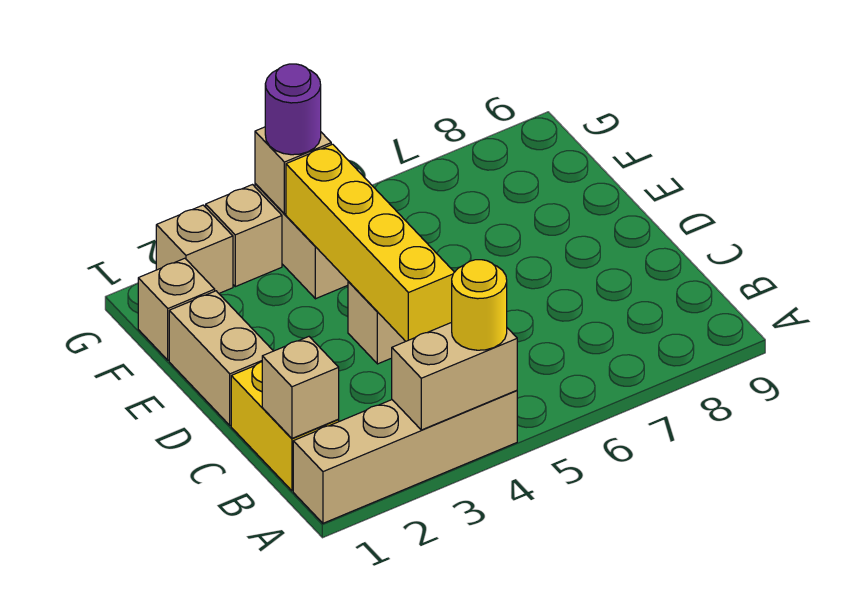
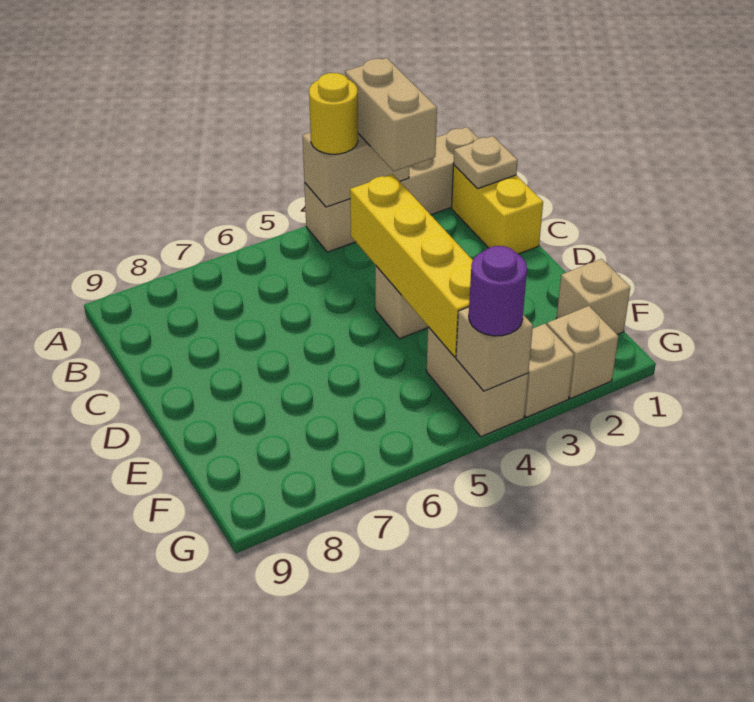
tan brick B1 level 2 -> tan plate B1 level 2
tan brick D1:E1 level 1 -> tan brick A3:B3 level 3

